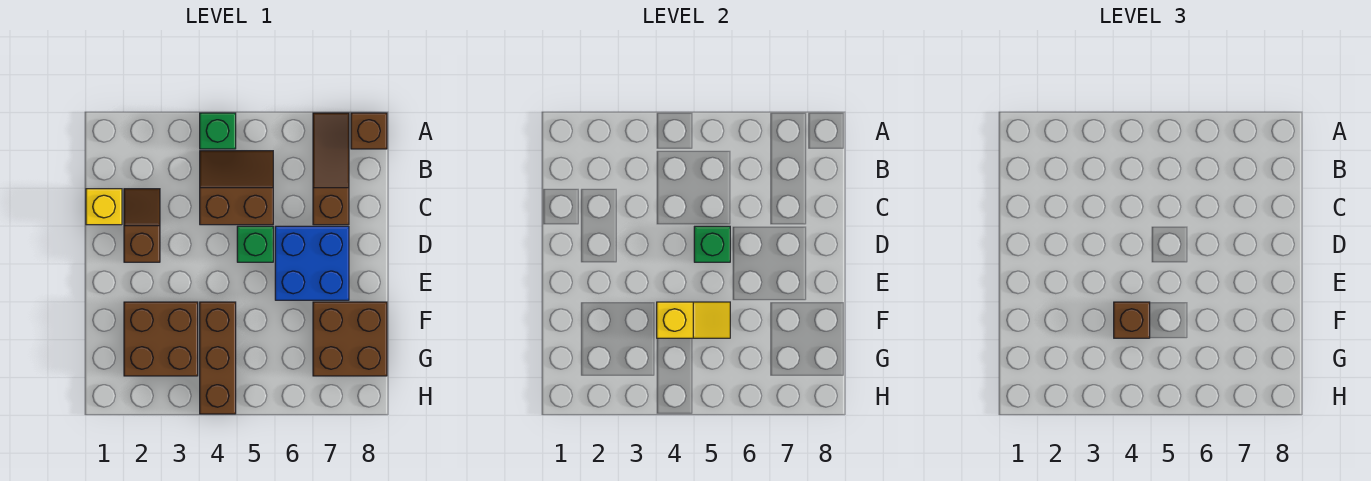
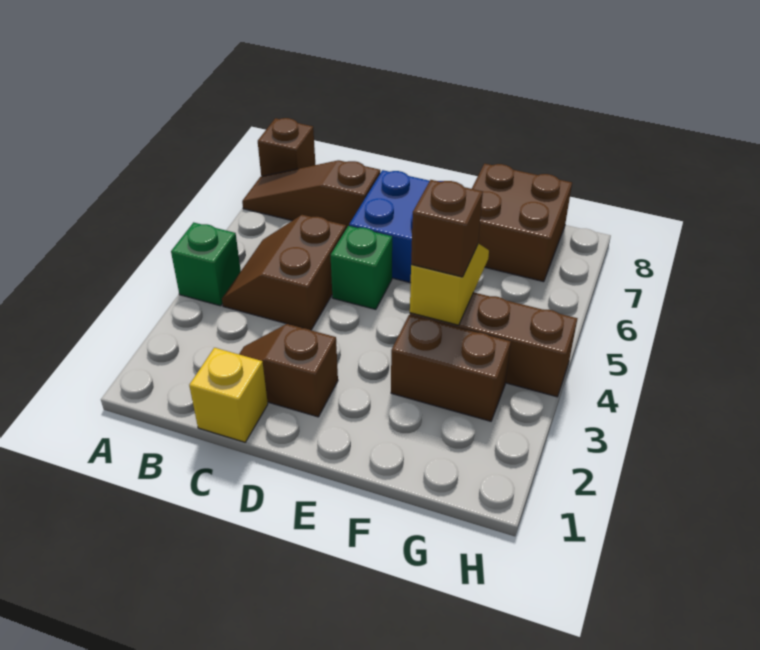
green brick D5 level 2 -> none
brown brick F2:G3 level 1 -> brown brick F3:G3 level 1

